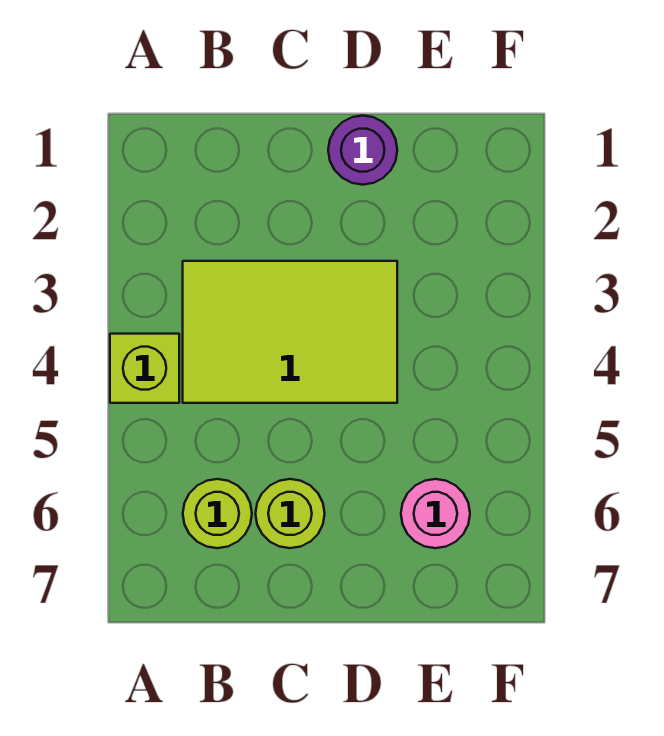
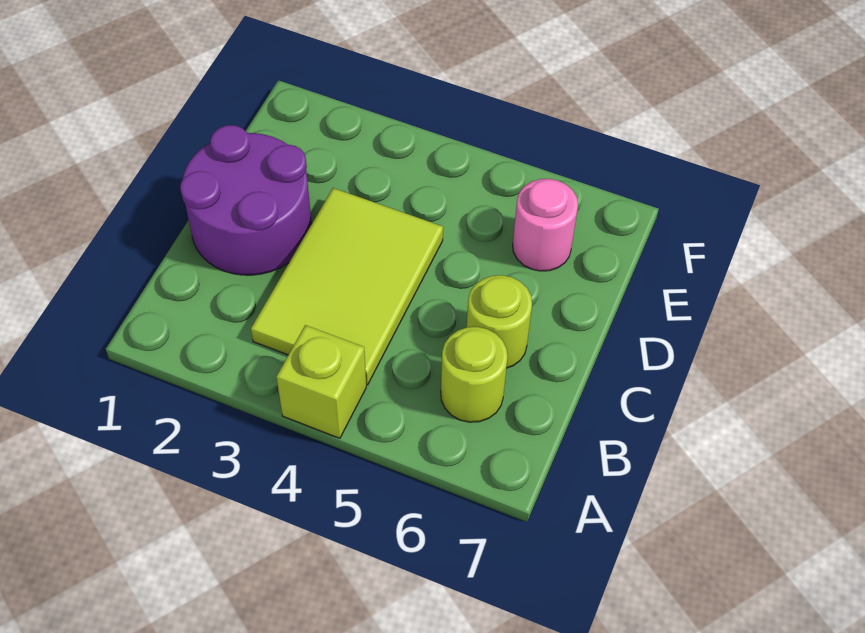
purple round brick D1 level 1 -> purple round brick C1:D2 level 1

